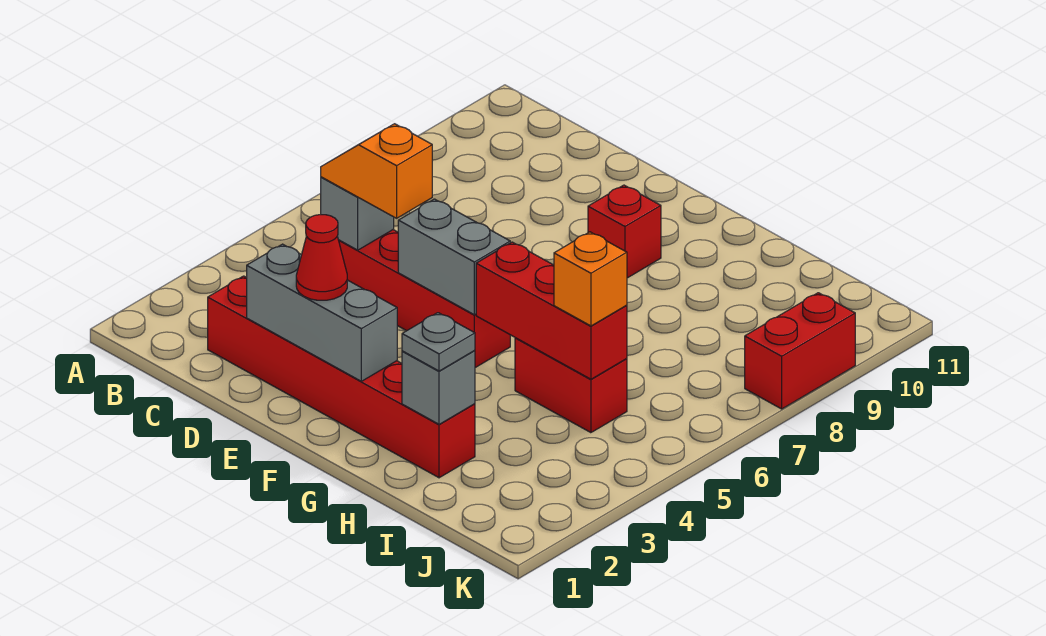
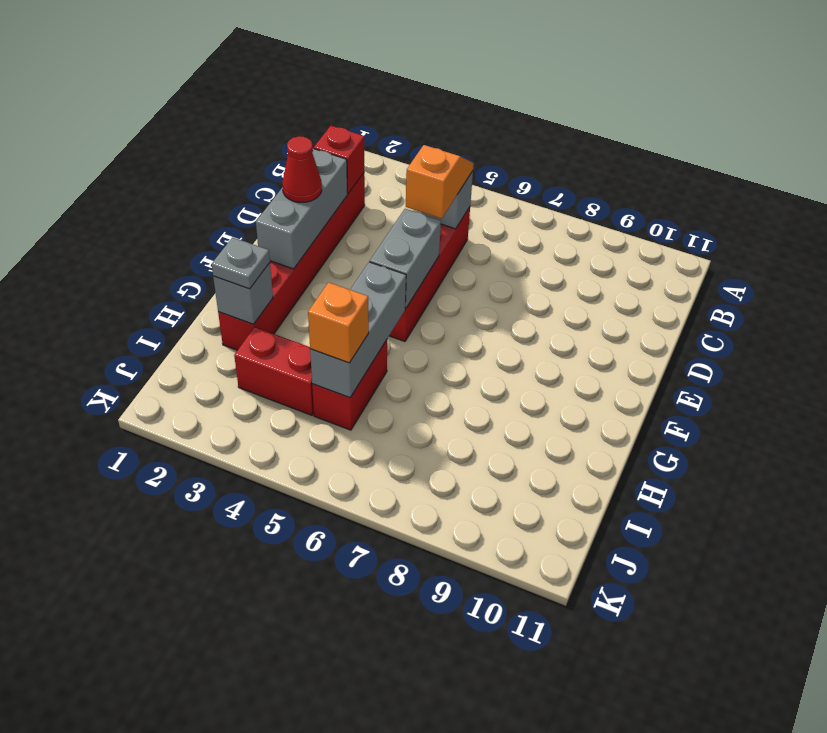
red brick F9 level 1 -> red brick C2 level 2
red brick G5:I5 level 2 -> grey brick G5:I5 level 2
red brick K8:K9 level 1 -> red brick I3:I4 level 1

